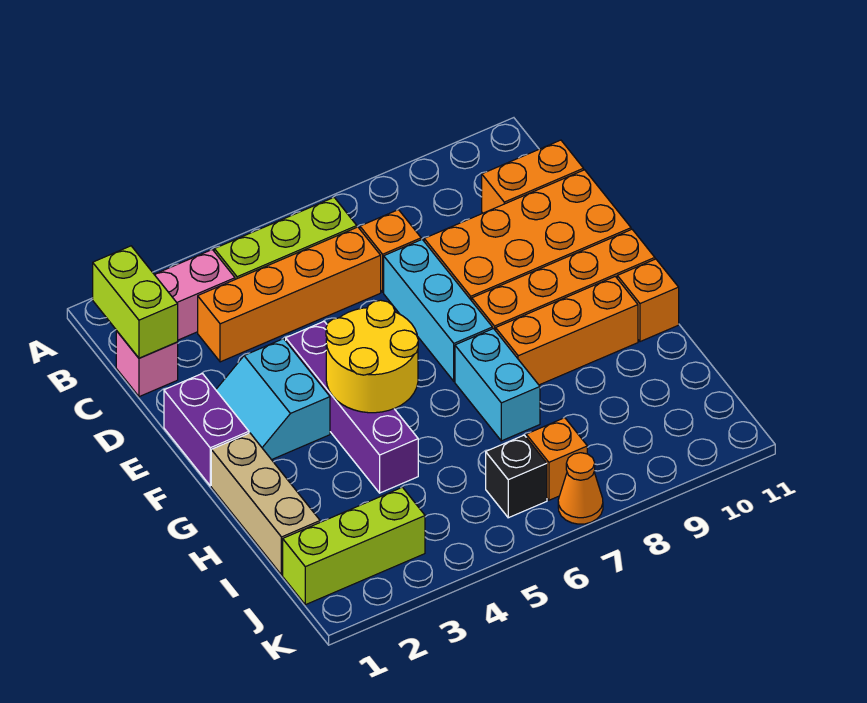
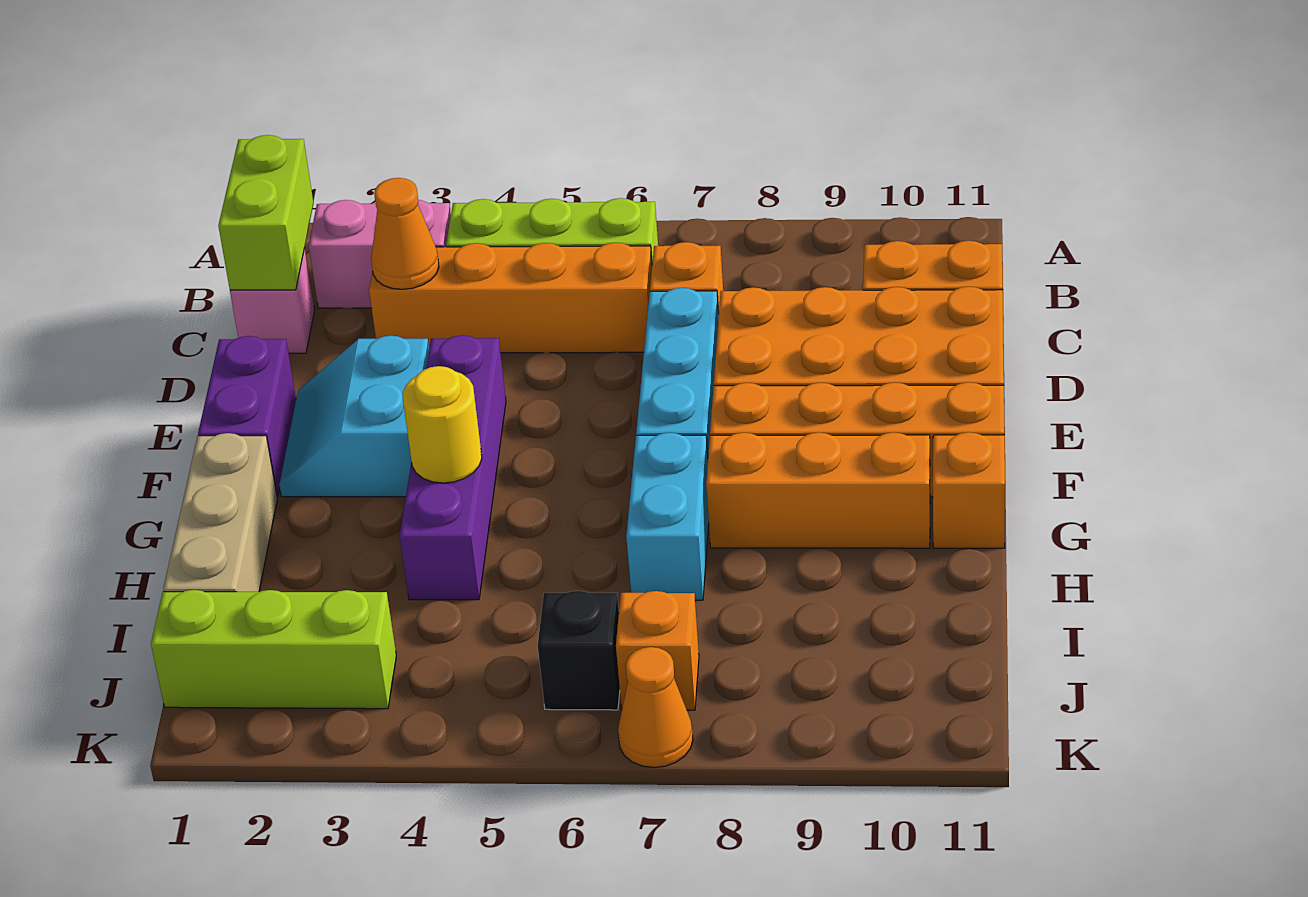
none -> orange cone C3 level 2
yellow round brick F4:G5 level 2 -> yellow round brick G4 level 2

